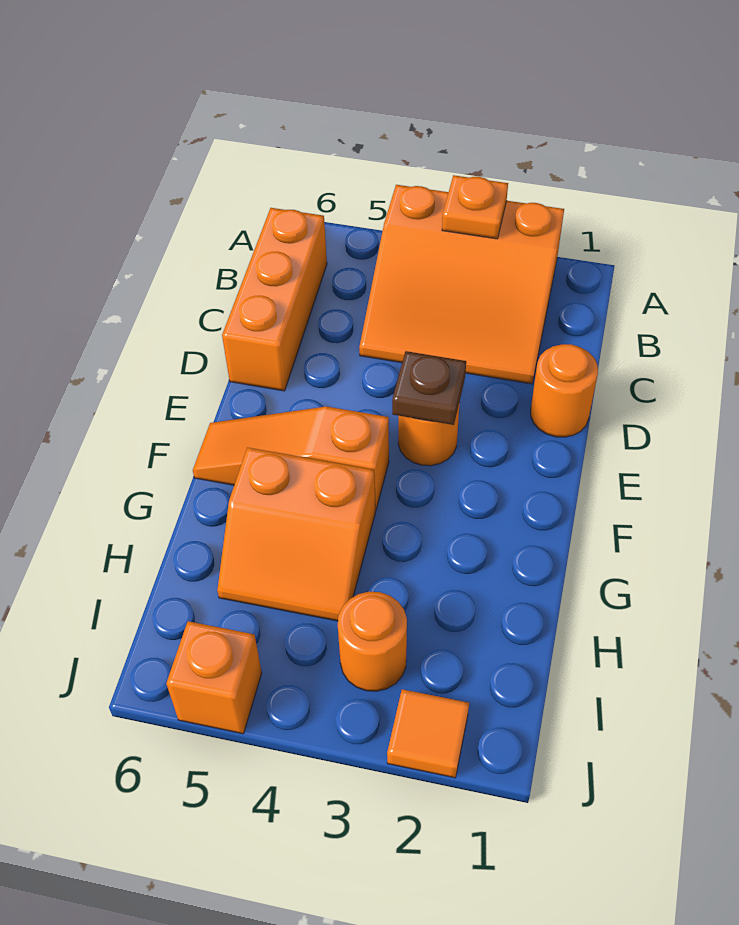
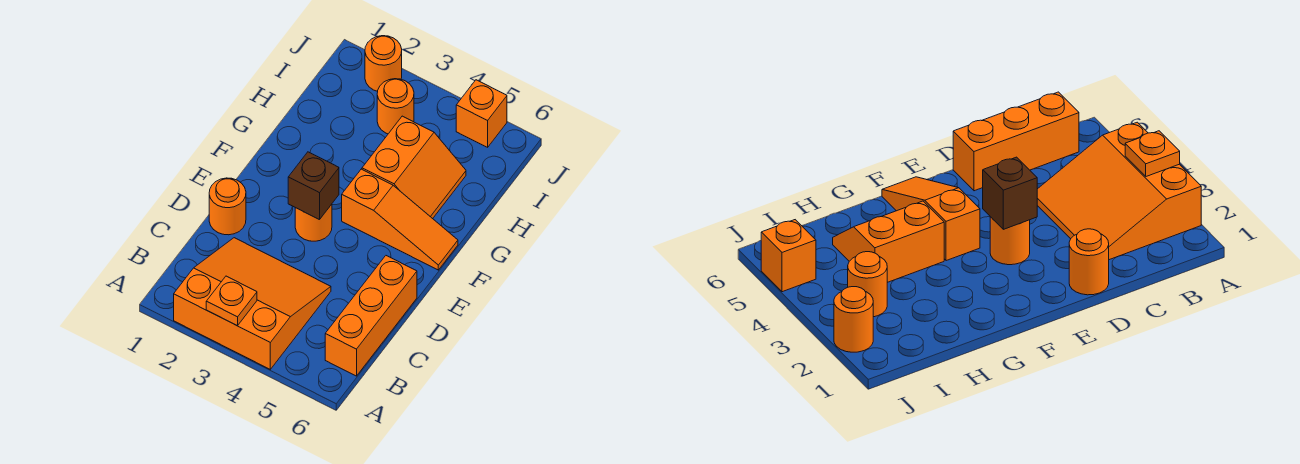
brown plate E3 level 2 -> brown brick E3 level 2
orange slope G4:H5 level 1 top G -> orange slope G4:H5 level 1 top 4
orange tile J2 level 1 -> orange round brick J2 level 1

